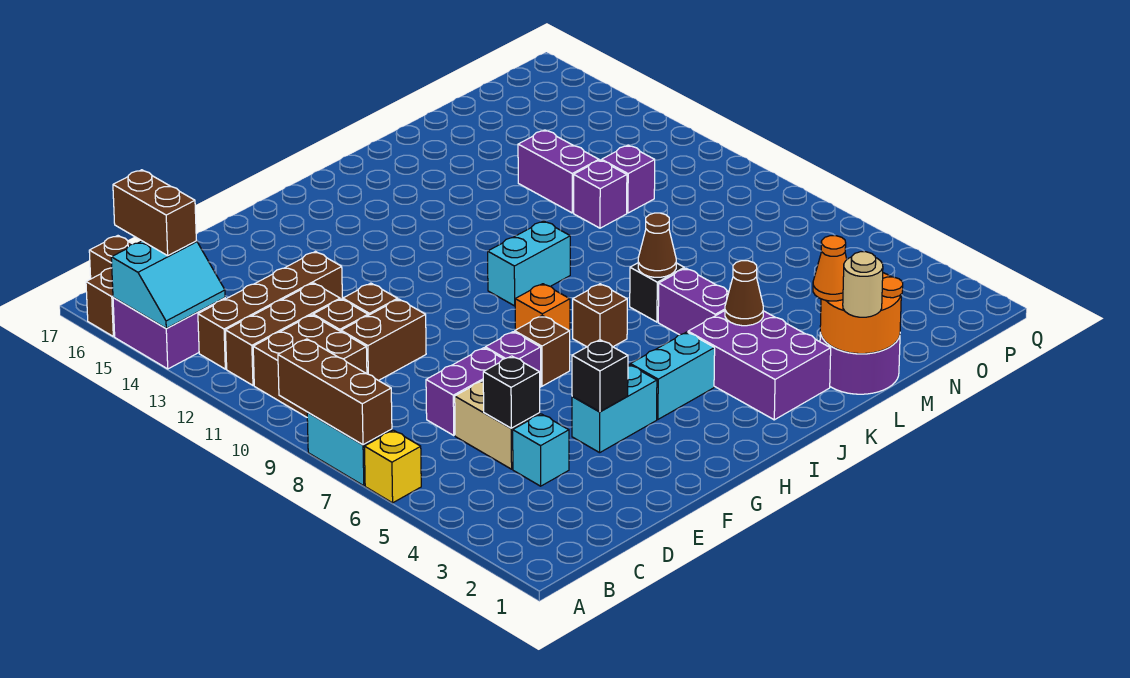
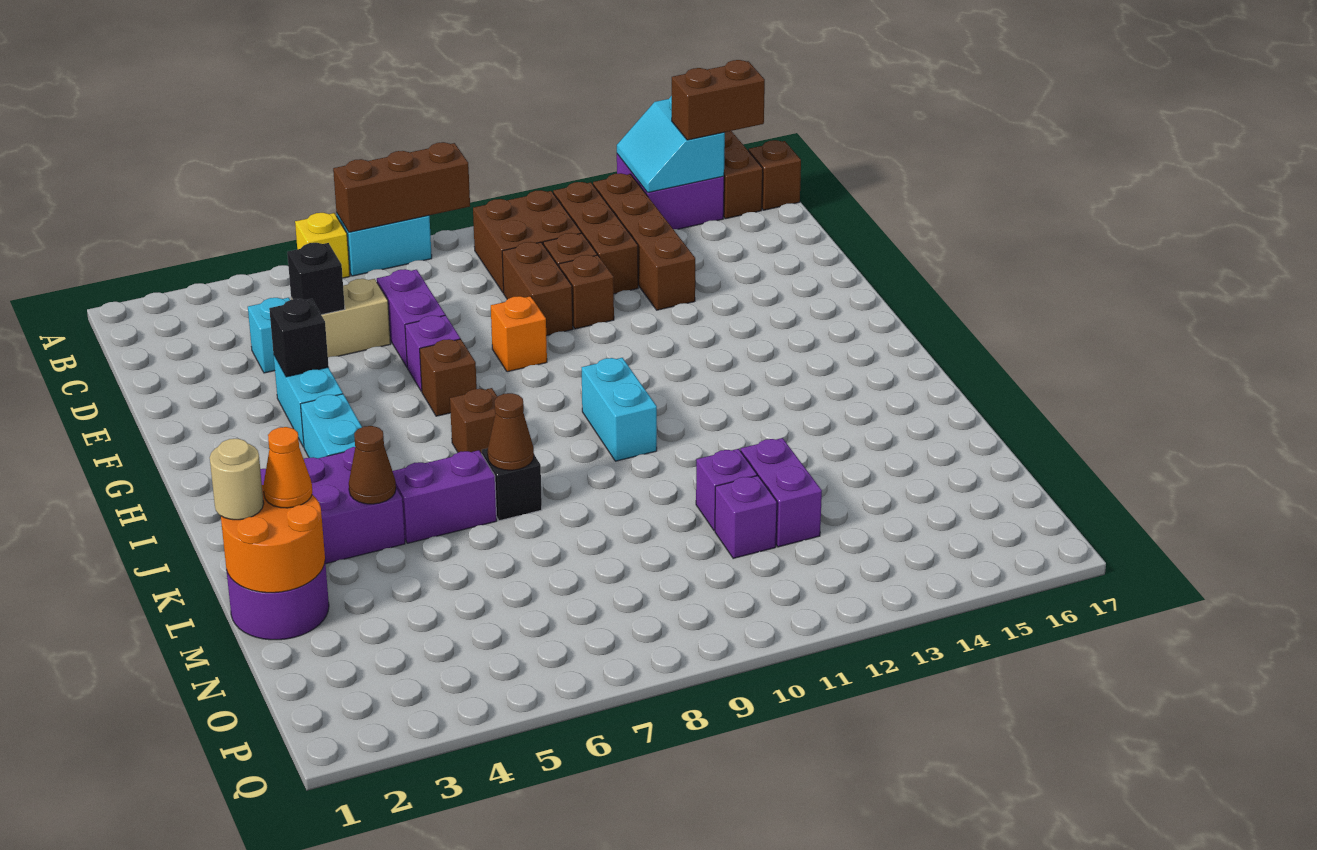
orange brick H8 level 1 -> orange brick F9 level 1
purple brick M12:M13 level 1 -> purple brick M12:N12 level 1

